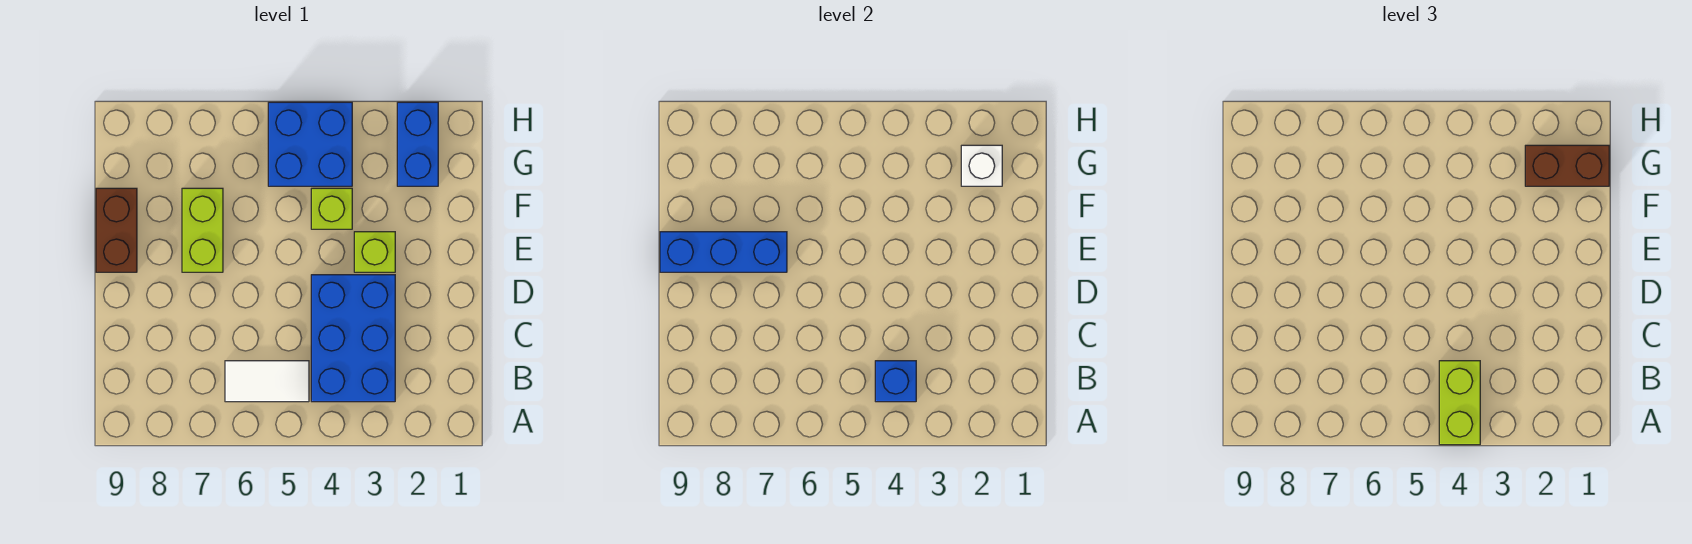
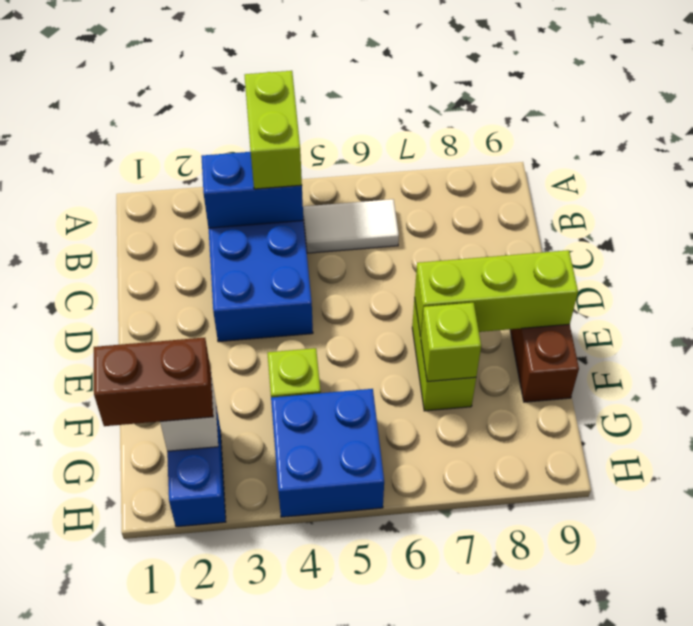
blue brick B4 level 2 -> blue brick B3:B4 level 2
lime brick E3 level 1 -> lime brick F7 level 2
blue brick E7:E9 level 2 -> lime brick E7:E9 level 2

